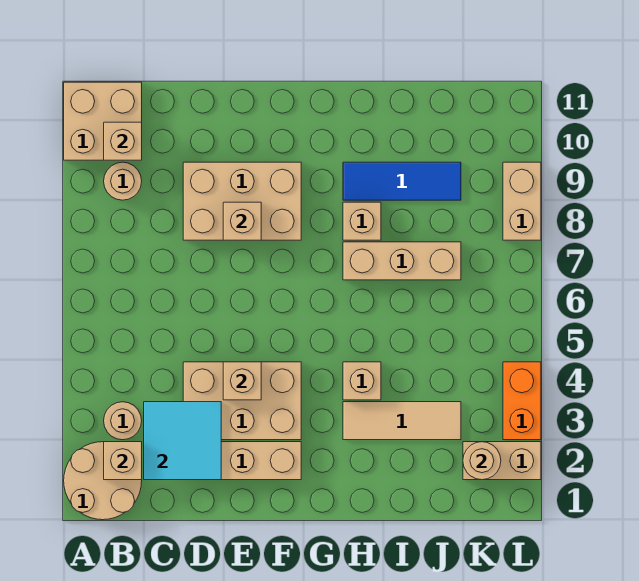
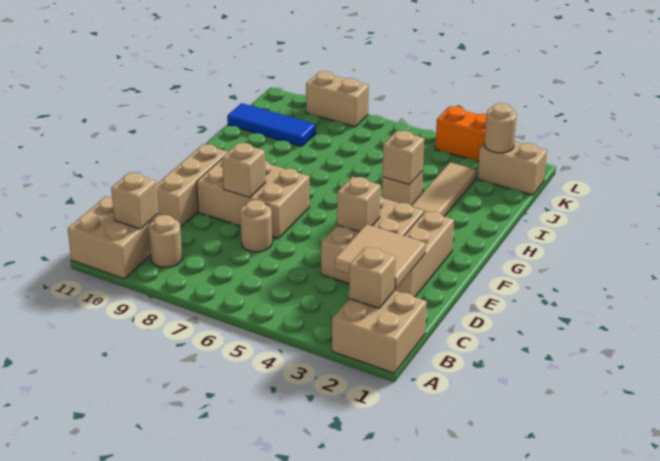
tan round brick A1:B2 level 1 -> tan brick A1:B2 level 1
tan round brick B3 level 1 -> tan round brick D7 level 1
cyan tile C2:D3 level 2 -> tan tile C2:D3 level 2
tan brick D8:F9 level 1 -> tan brick E7:F9 level 1
tan brick H7:J7 level 1 -> tan brick D10:F10 level 1
tan brick H8 level 1 -> tan brick H4 level 2
blue tile H9:J9 level 1 -> blue tile J9:J11 level 1
tan brick K2:L2 level 1 -> tan brick K1:K2 level 1

